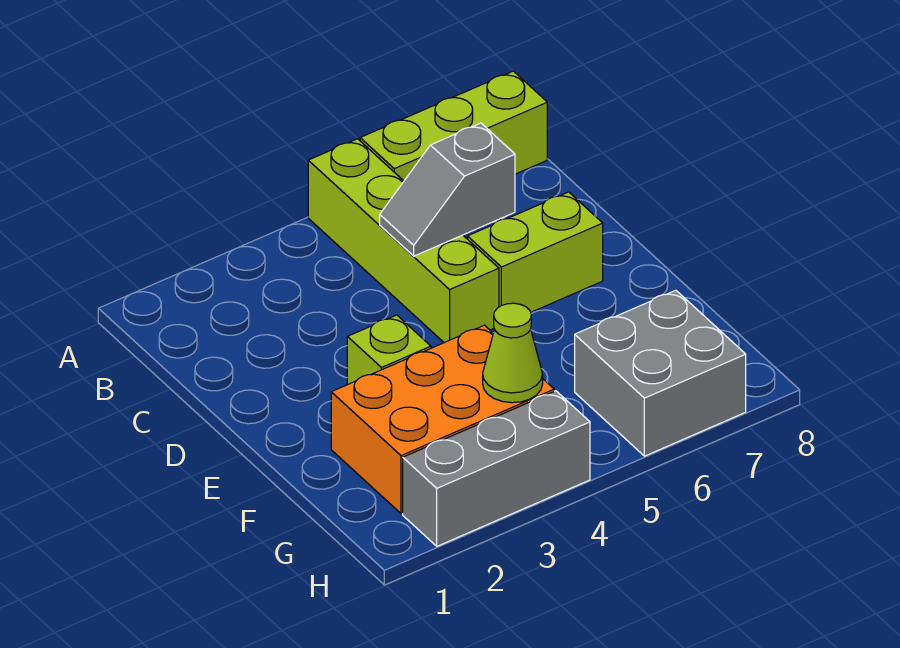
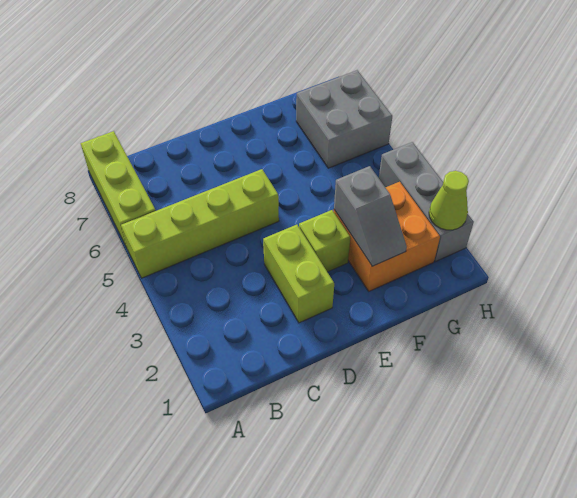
grey slope C5:C6 level 2 top 6 -> grey slope F2:F3 level 2 top 3
lime brick D6:D7 level 1 -> lime brick D2:D3 level 1
orange brick F2:G4 level 1 -> orange brick F2:G3 level 1
lime cone G4 level 2 -> lime cone H2 level 2

